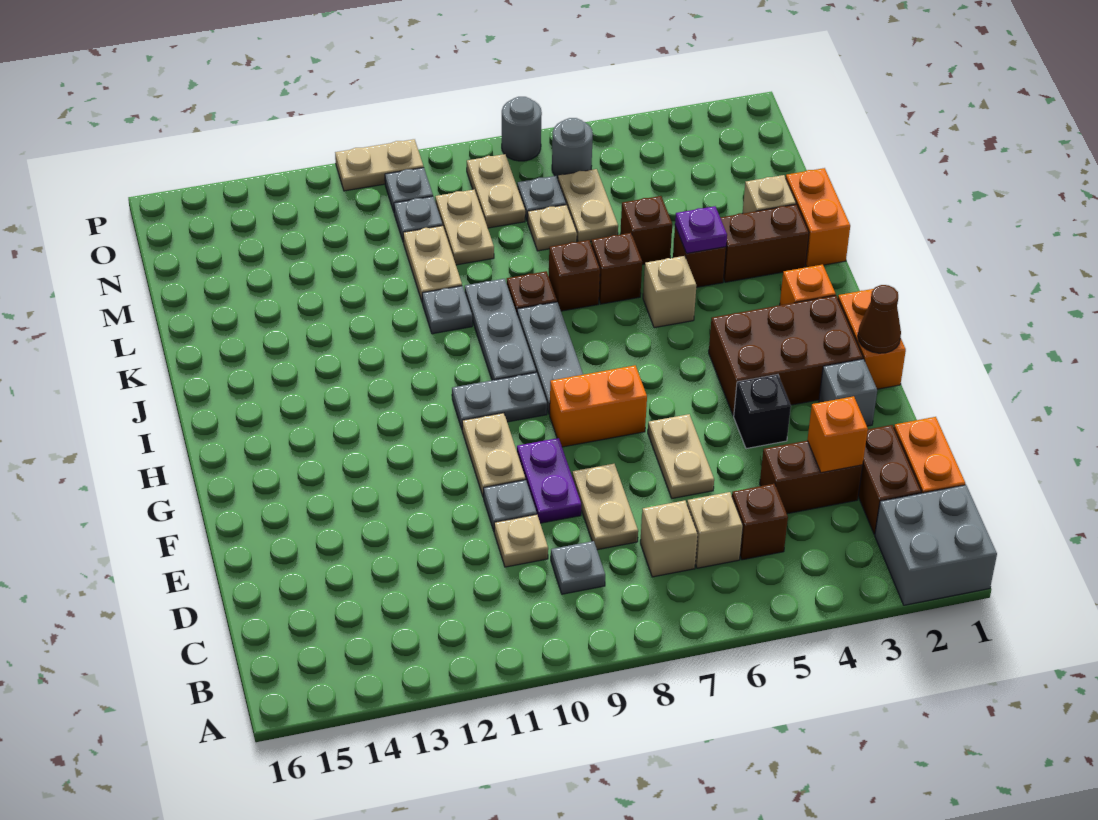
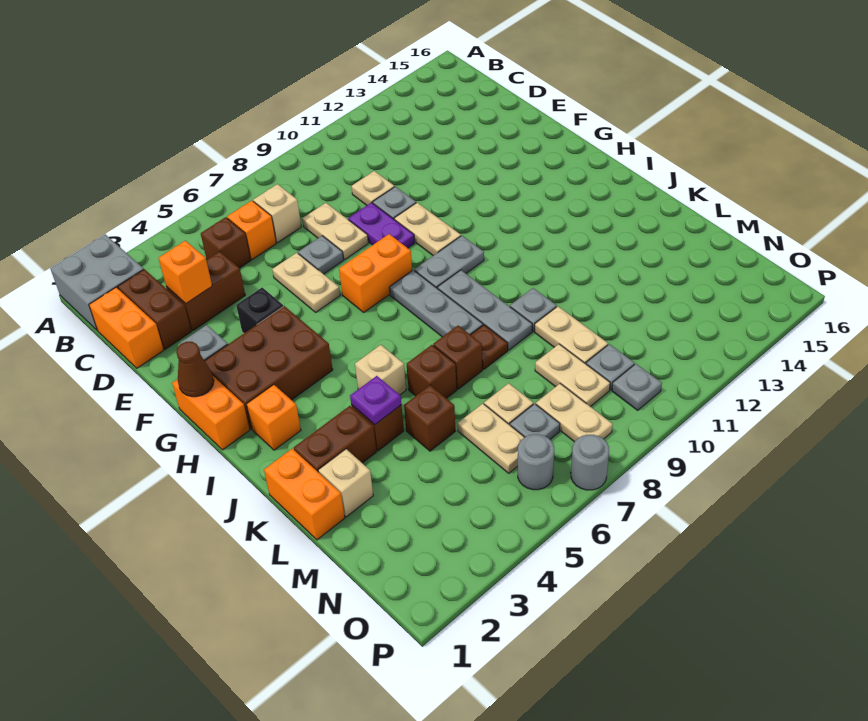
tan brick C6 level 1 -> orange brick C6 level 1
grey plate C9 level 1 -> grey plate E7 level 1
tan plate P10:P11 level 1 -> none

